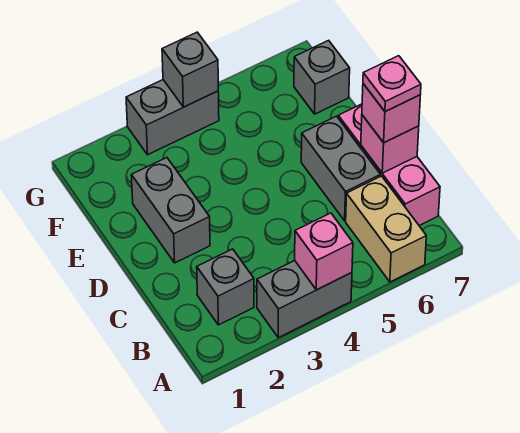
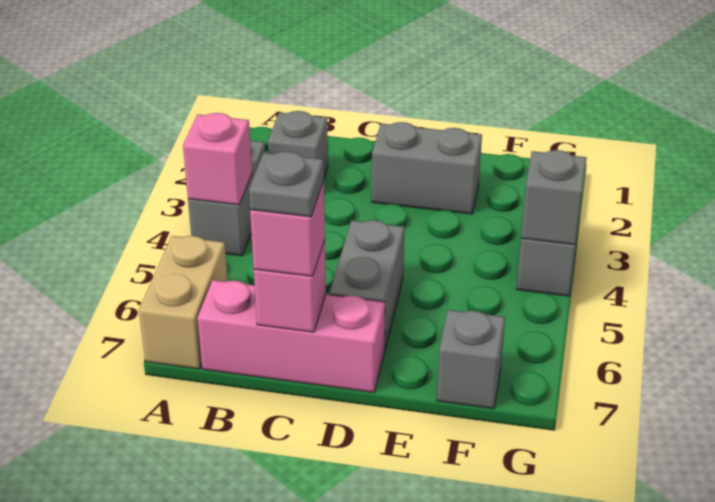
tan brick A6:B6 level 1 -> tan brick A6:A7 level 1
grey brick C6:D6 level 1 -> grey brick D5:D6 level 1
pink plate C7 level 4 -> grey plate C7 level 4

